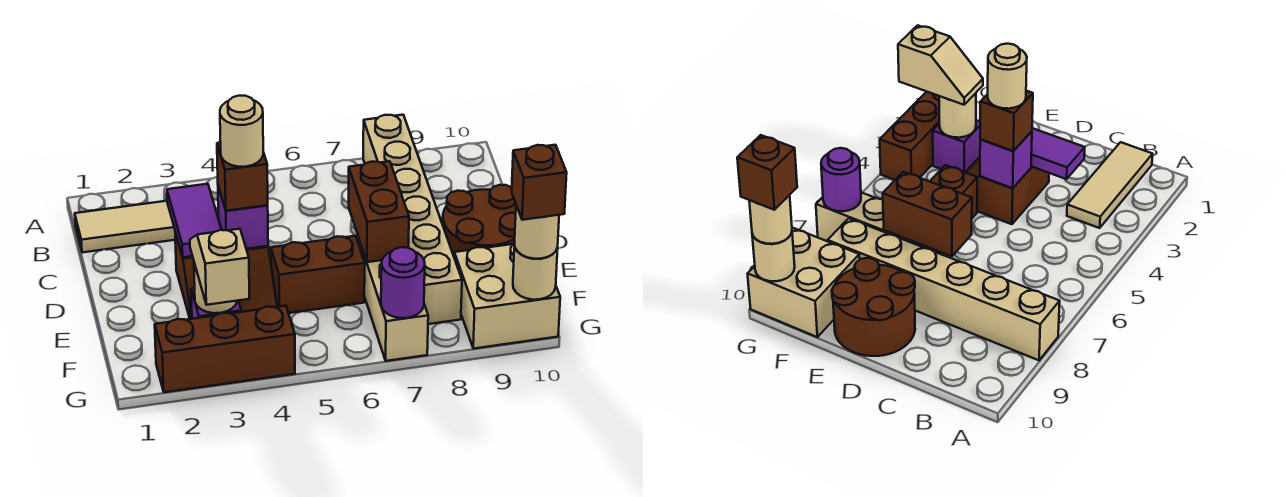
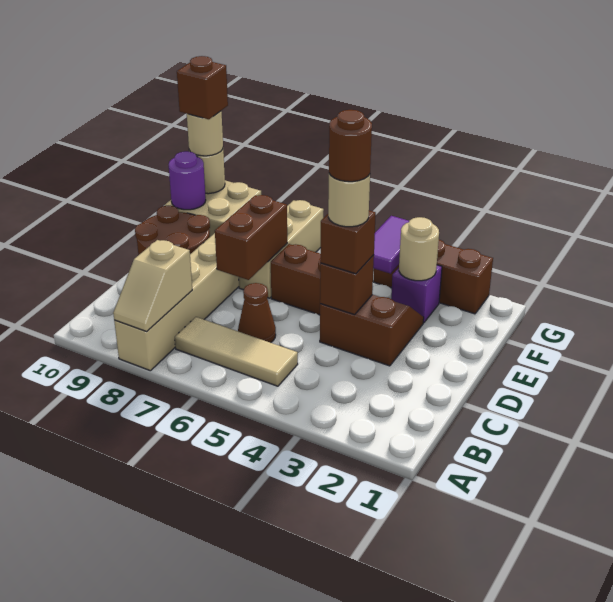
tan tile B1:B3 level 1 -> tan tile B5:B7 level 1
purple tile C3:D3 level 2 -> purple tile F4:G4 level 2
none -> brown cone C6 level 1
purple brick D4 level 2 -> brown brick D4 level 2
none -> brown round brick D4 level 5
tan slope F3:G3 level 3 top G -> tan slope A8:B8 level 2 top B
purple round brick G7 level 2 -> purple round brick F10 level 2

